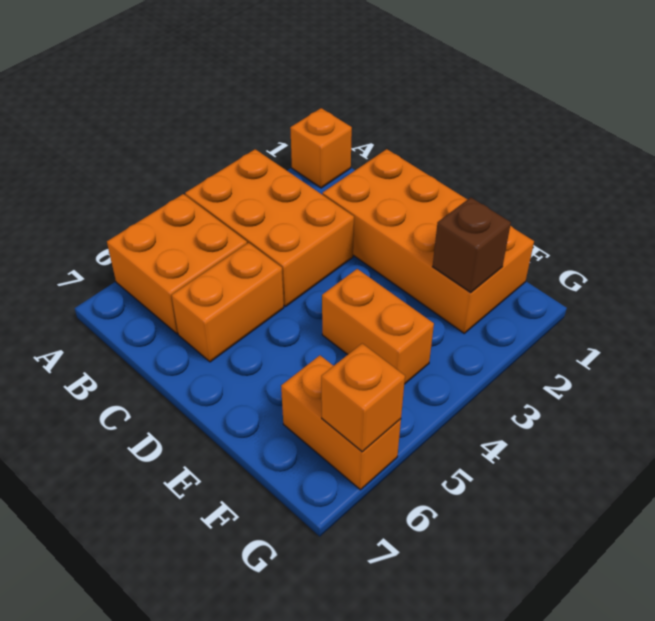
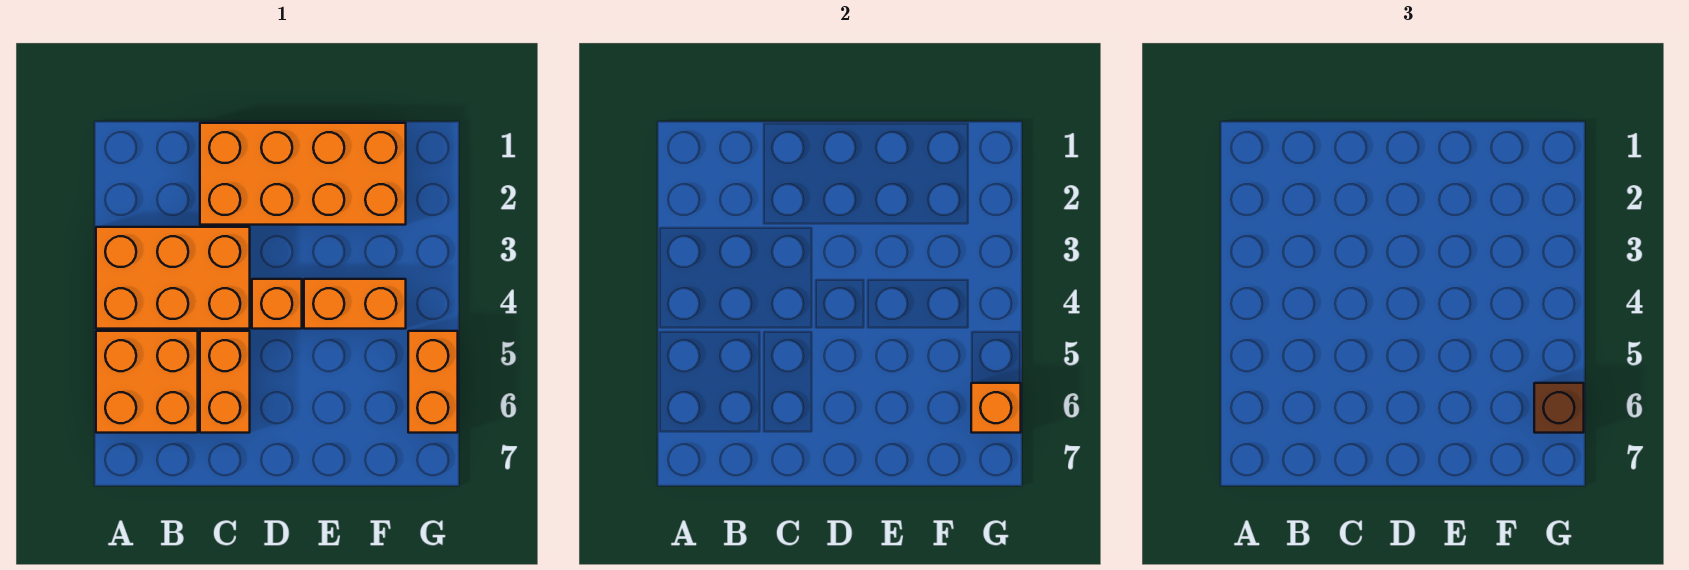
orange brick A1 level 1 -> orange brick D4 level 1
brown brick F2 level 2 -> brown brick G6 level 3
orange brick F6:G6 level 1 -> orange brick G5:G6 level 1

